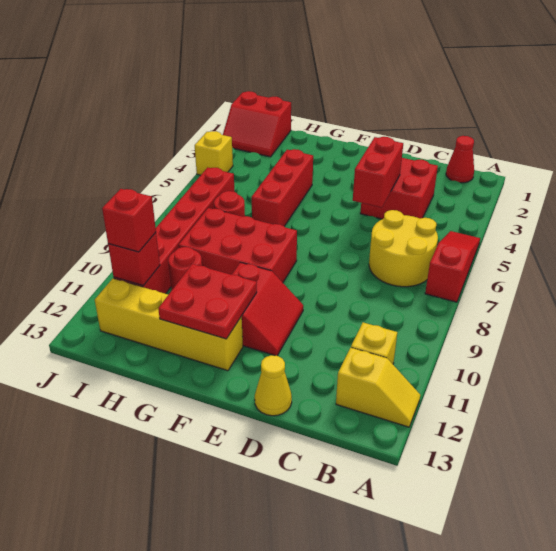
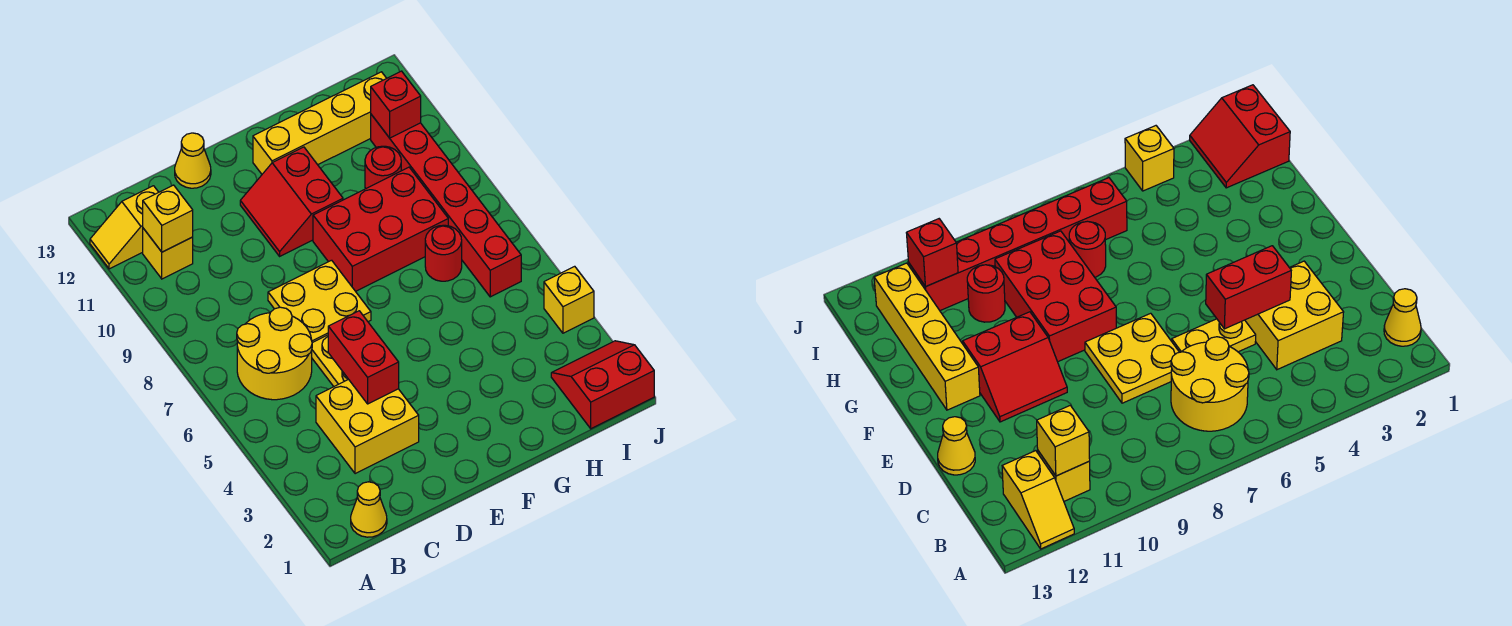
red slope A5:A7 level 1 top 7 -> none
red cone B1 level 1 -> yellow cone B1 level 1
none -> yellow brick B11 level 2
red brick C3:D4 level 1 -> yellow brick C3:D4 level 1
none -> yellow plate D5:D6 level 1
none -> yellow plate D7:E8 level 1
red plate F11:G12 level 2 -> none
red brick G4:G6 level 1 -> none
red brick I11 level 3 -> none

